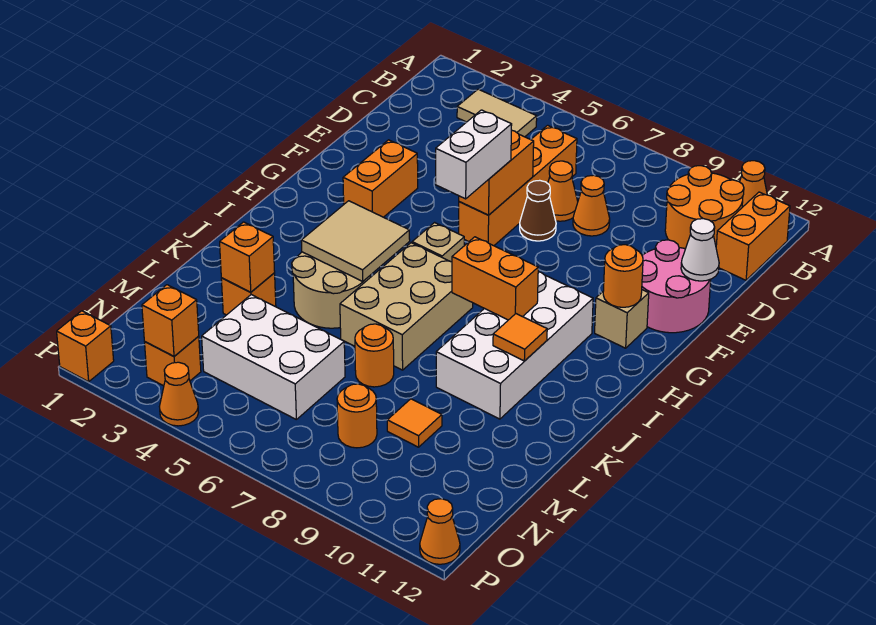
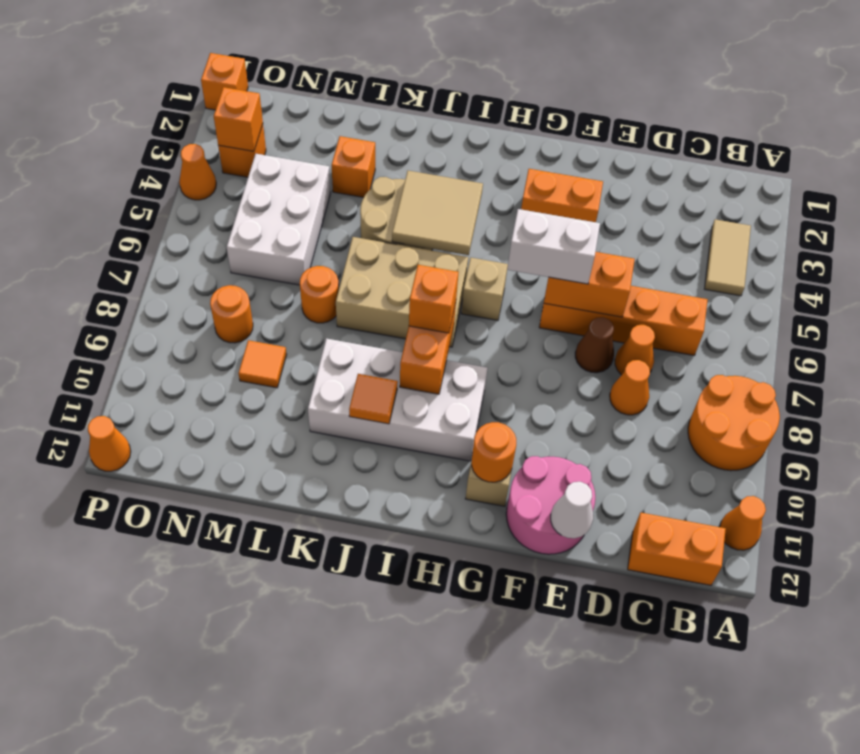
orange round brick B10:C11 level 1 -> orange round brick A8:B9 level 1
orange brick L3 level 2 -> orange brick I8 level 3

